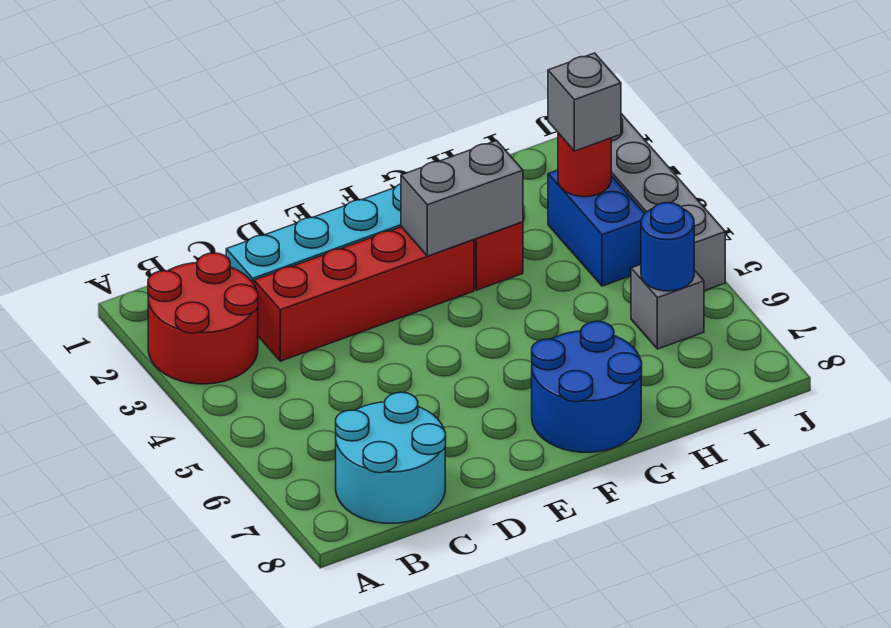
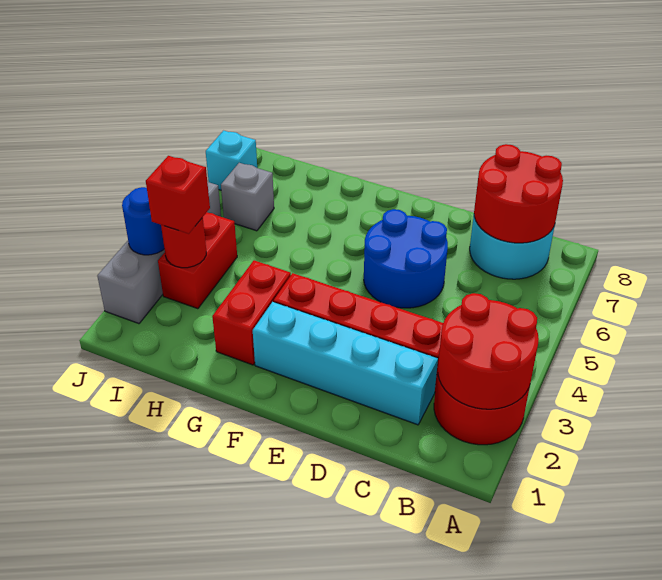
none -> red round brick A2:B3 level 2
none -> red round brick B7:C8 level 2
grey brick F3:G3 level 2 -> none
blue round brick F7:G8 level 1 -> blue round brick D5:E6 level 1
blue brick I3:I4 level 1 -> red brick I3:I4 level 1
grey brick I3 level 3 -> red brick I3 level 3
blue round brick I6 level 2 -> blue round brick J3 level 2
none -> cyan brick J7 level 1

